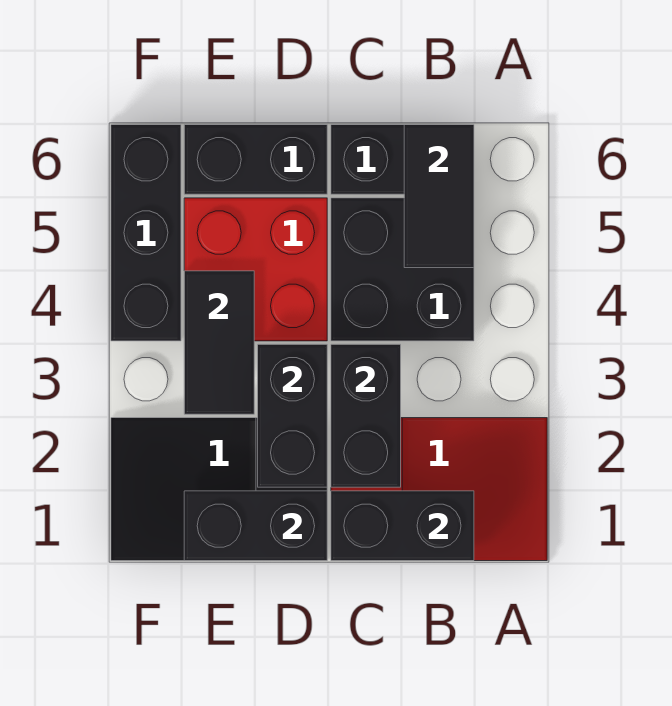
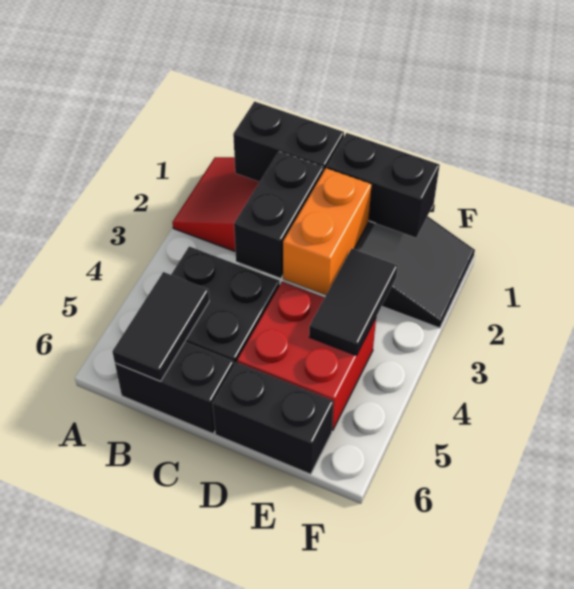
black brick D2:D3 level 2 -> orange brick D2:D3 level 2
black brick F4:F6 level 1 -> none

